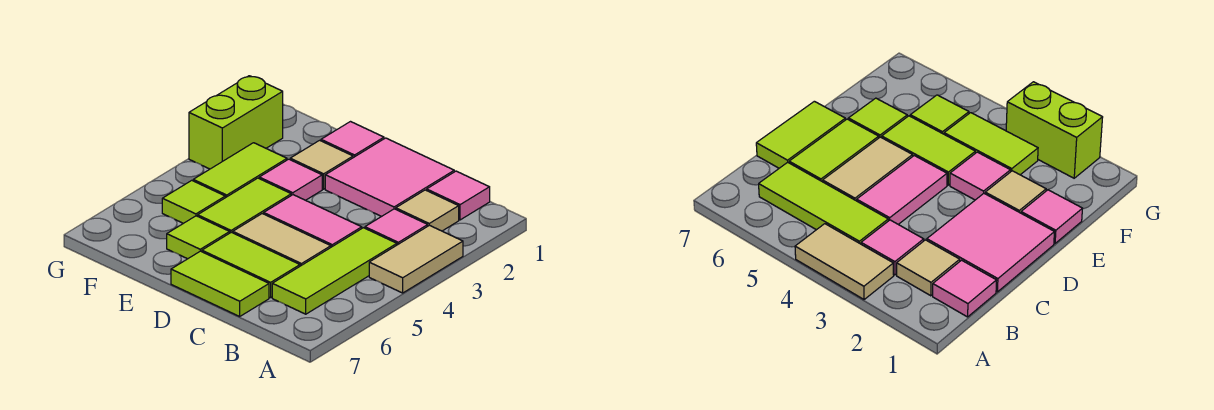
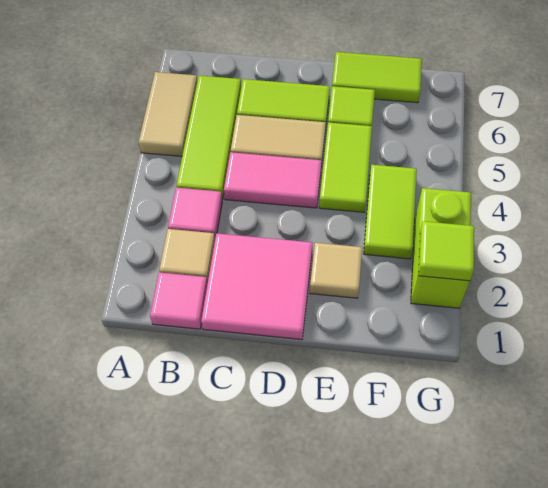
tan tile A3:A4 level 1 -> tan tile A5:A6 level 1
lime tile C7:D7 level 1 -> lime tile E7:F7 level 1
pink tile E1 level 1 -> none
pink tile E3 level 1 -> none
lime tile F5 level 1 -> lime tile G2 level 2

